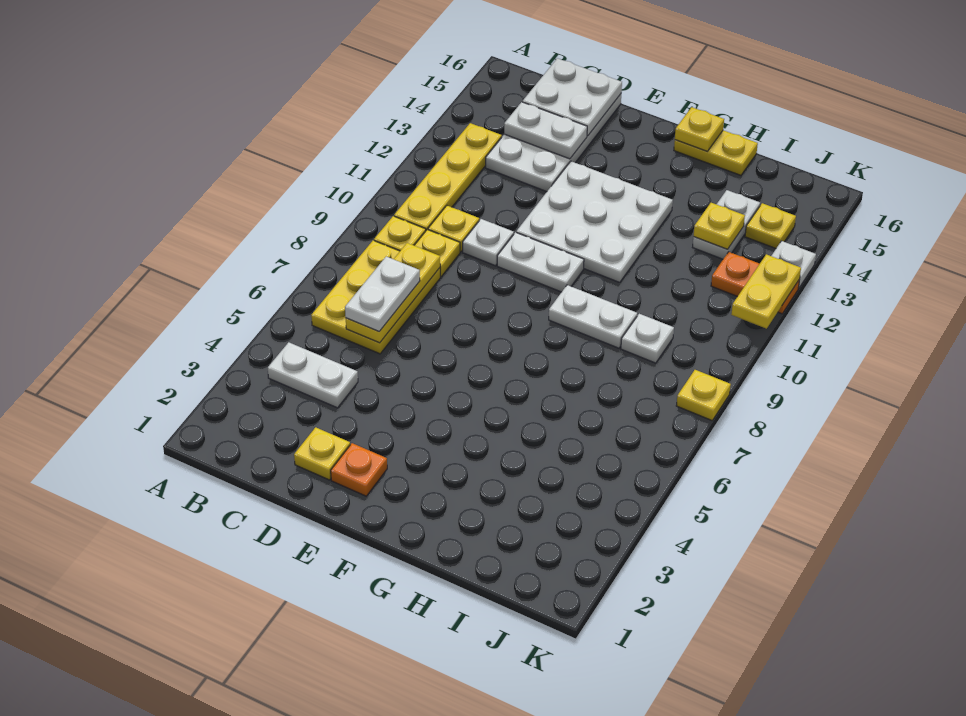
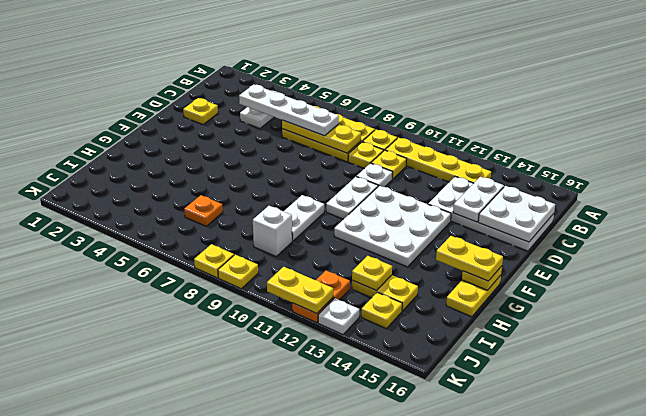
white plate C6:C7 level 3 -> white plate C4:C7 level 3
orange plate E2 level 1 -> orange plate I6 level 1
none -> yellow plate G15:G16 level 3
white plate I9 level 1 -> white brick I9 level 1
white plate I13:I14 level 1 -> yellow plate I13:I14 level 1
none -> yellow plate K9 level 1

